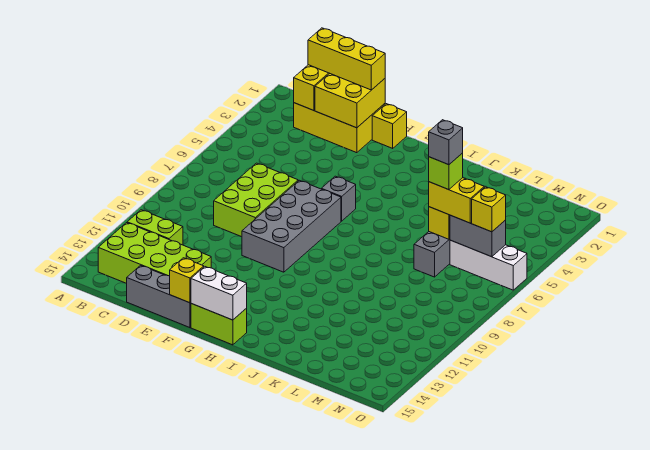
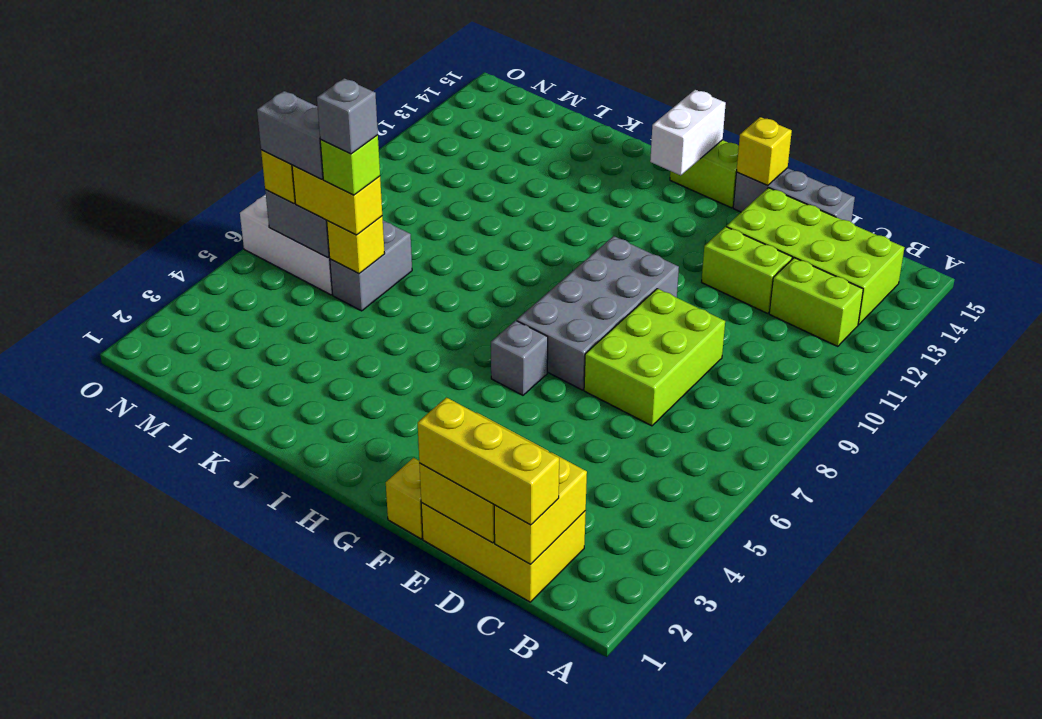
none -> lime brick D12:E12 level 1
white brick G15:H15 level 2 -> white brick H14:H15 level 2
none -> grey brick M6:N6 level 4

